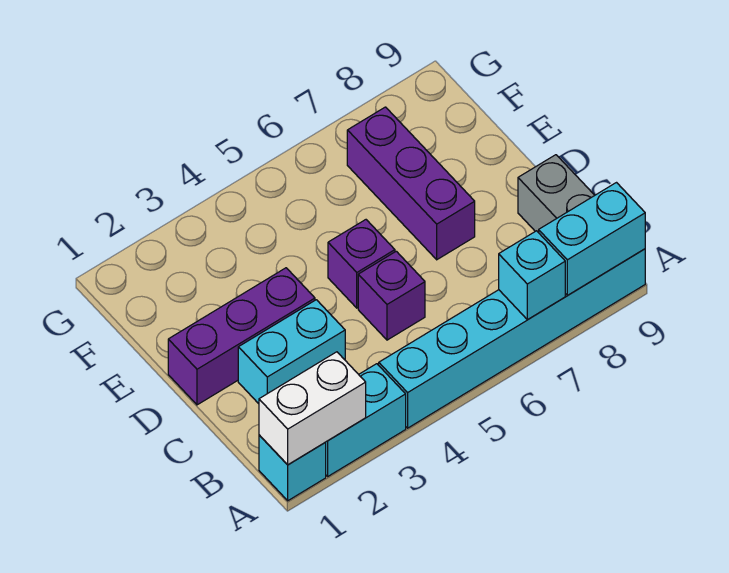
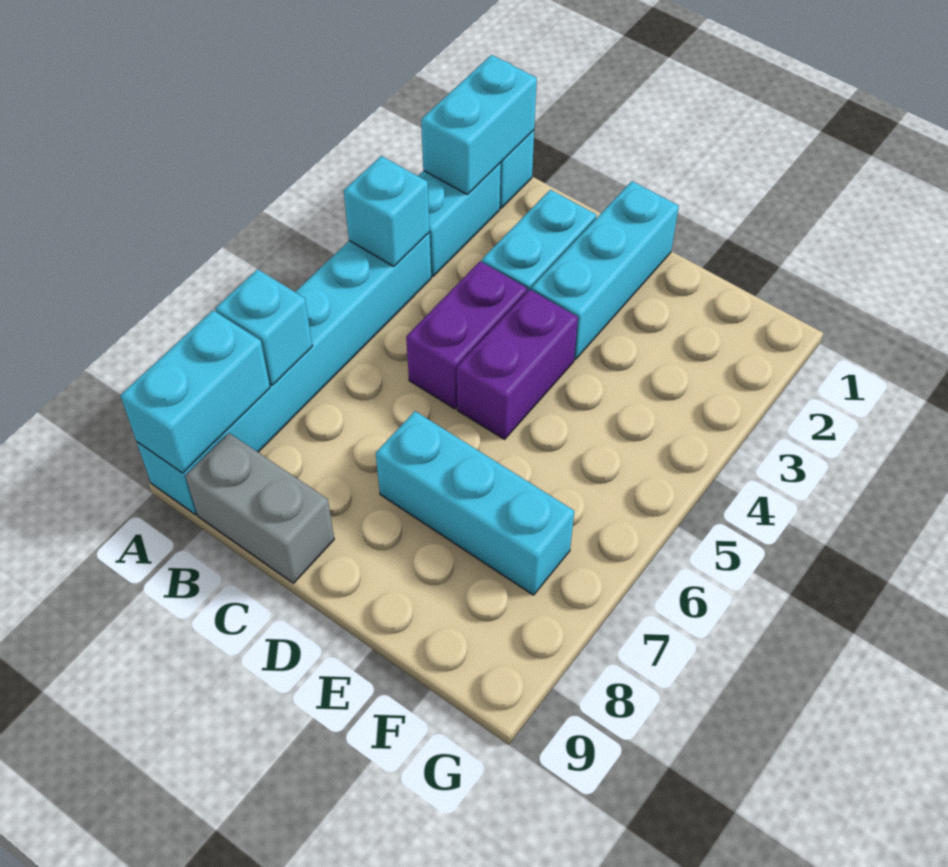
white brick A1:A2 level 2 -> cyan brick A1:A2 level 2
none -> cyan brick A4 level 2
purple brick C5 level 1 -> purple brick C4:C5 level 1
purple brick D1:D3 level 1 -> cyan brick D1:D3 level 1
purple brick D5 level 1 -> purple brick D4:D5 level 1
purple brick D7:F7 level 1 -> cyan brick D7:F7 level 1

